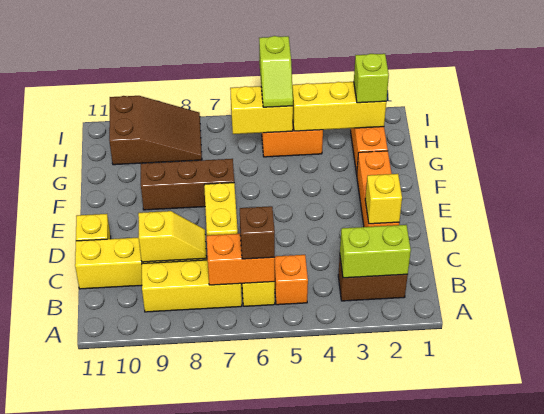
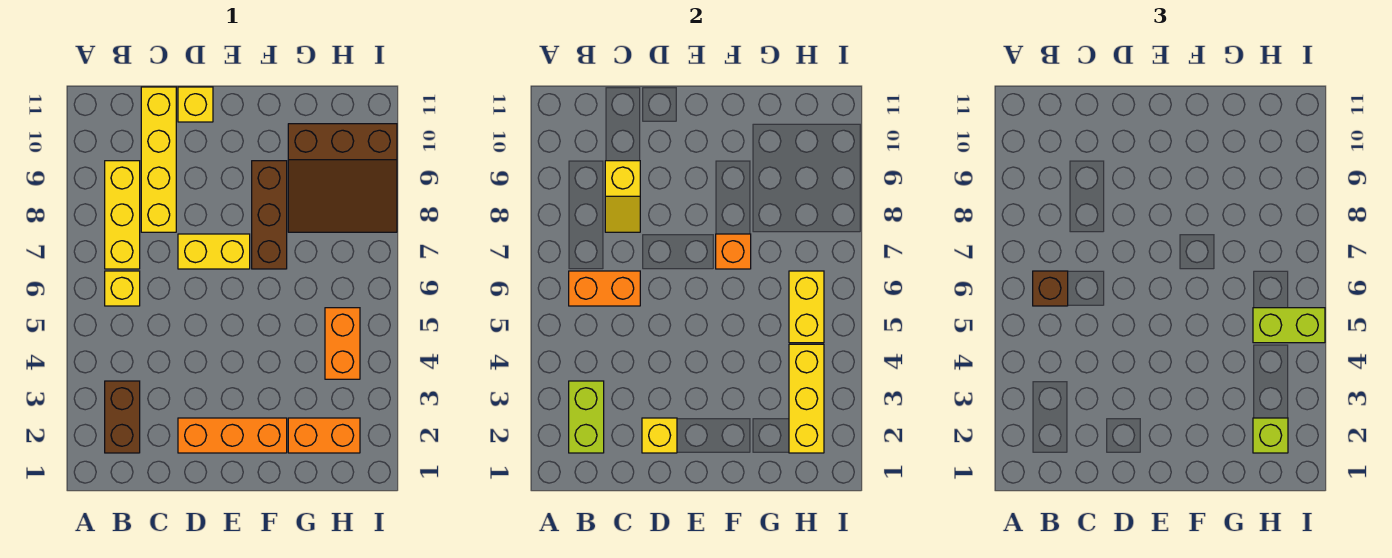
orange brick B5 level 1 -> orange brick F7 level 2
orange brick B6:B7 level 2 -> orange brick B6:C6 level 2
lime slope H5:I5 level 3 top I -> lime brick H5:I5 level 3
brown slope H8:I10 level 1 top 10 -> brown slope G8:I10 level 1 top 10

